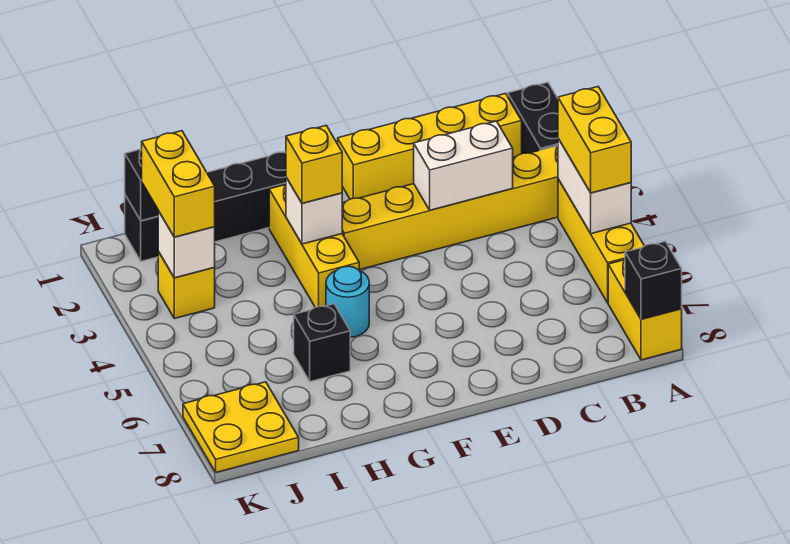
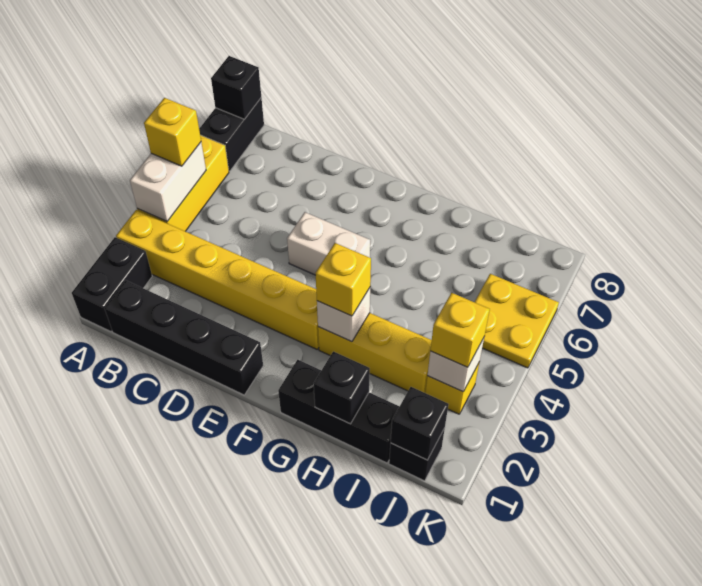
yellow brick A4:A5 level 3 -> yellow brick A5 level 3
yellow brick A7:A8 level 1 -> black brick A7:A8 level 1
yellow brick B1:E1 level 1 -> black brick B1:E1 level 1
white brick C3:D3 level 2 -> white brick E5:F5 level 1
yellow brick G2:G4 level 1 -> yellow brick G3:I3 level 1
cyan round brick G5 level 1 -> none
black brick H6 level 1 -> black brick H1 level 2
yellow brick J2:J3 level 3 -> yellow brick J3 level 3
yellow plate J7:K8 level 1 -> yellow plate J5:K6 level 1

